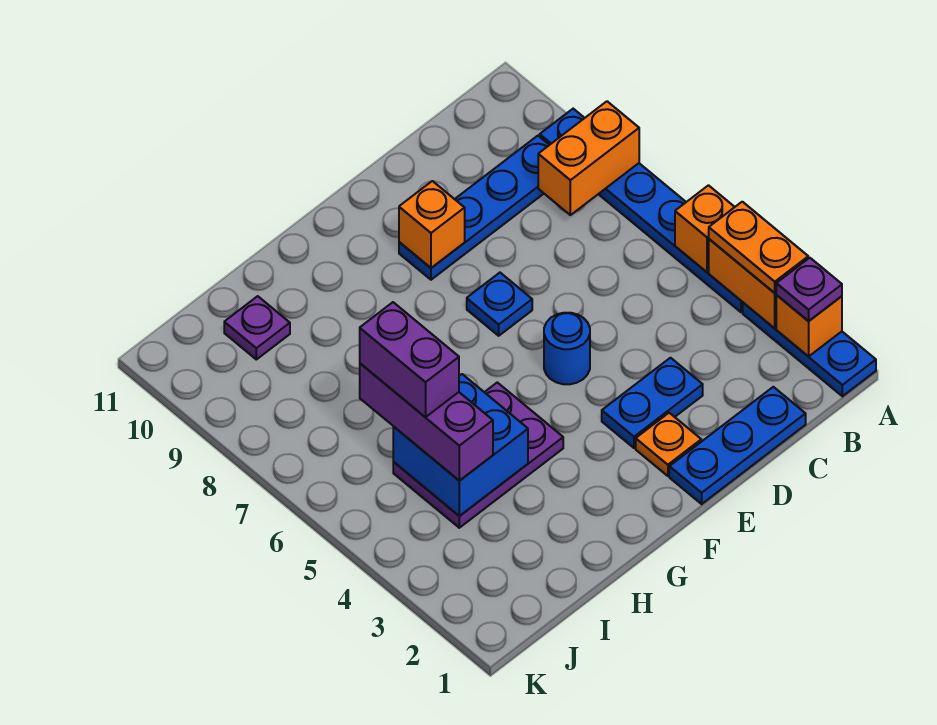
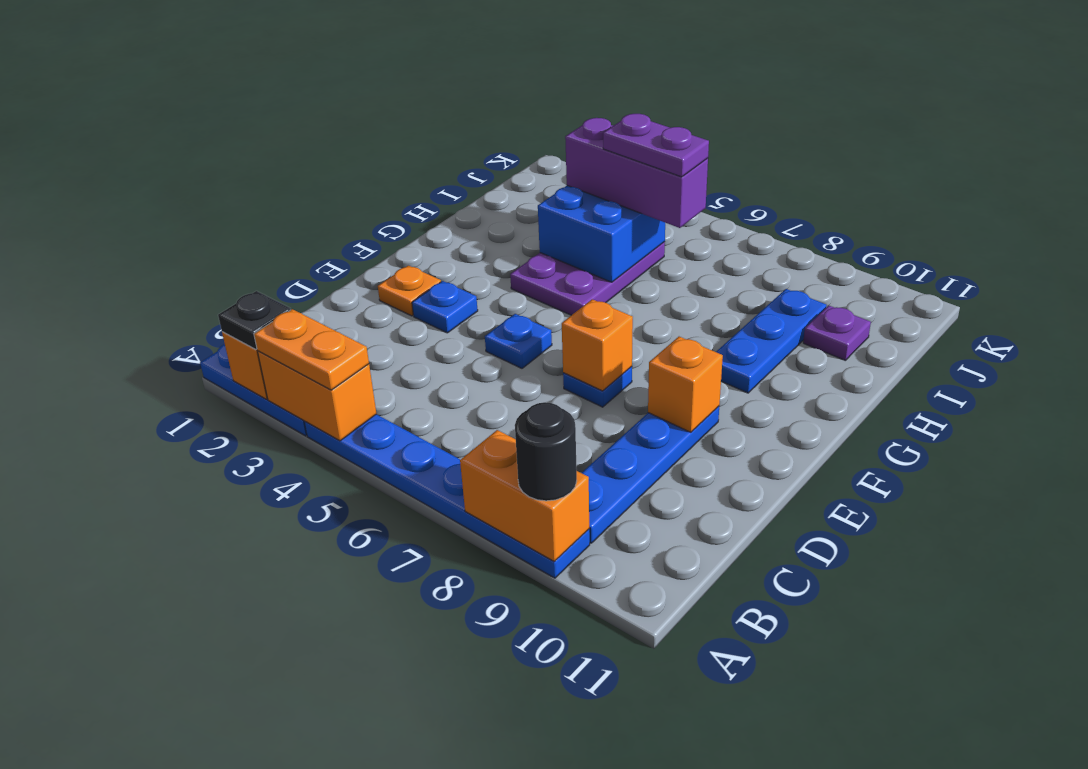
purple plate A2 level 3 -> black plate A2 level 3
orange brick A5 level 2 -> orange brick E7 level 2
orange brick A8:B8 level 2 -> orange brick A8:A9 level 2
none -> black round brick A9 level 3
blue plate C1:E1 level 1 -> blue plate G9:I9 level 1
blue plate D3:E3 level 1 -> blue plate E3 level 1
blue round brick E5 level 1 -> blue plate E5 level 1
purple brick I5:I6 level 4 -> purple plate I5:I6 level 4

